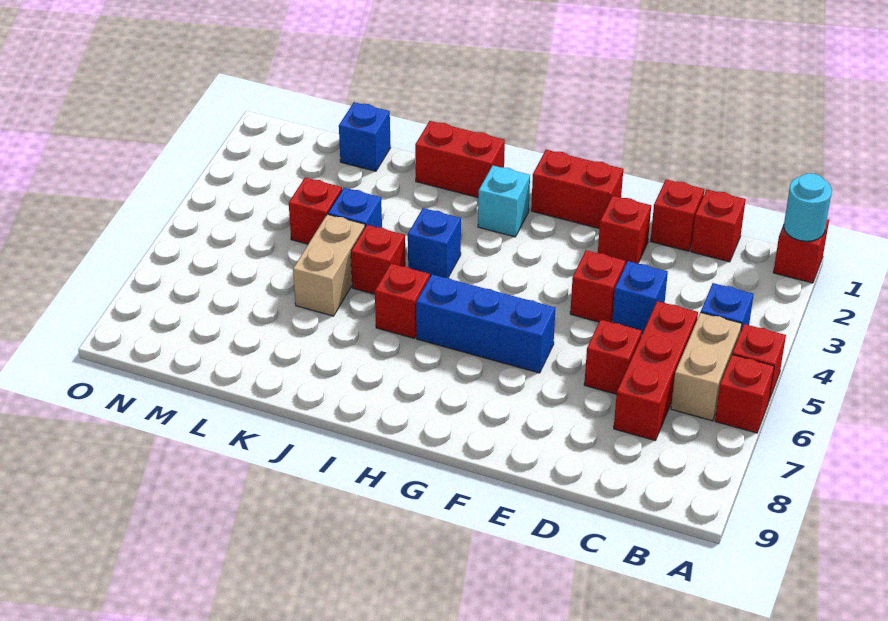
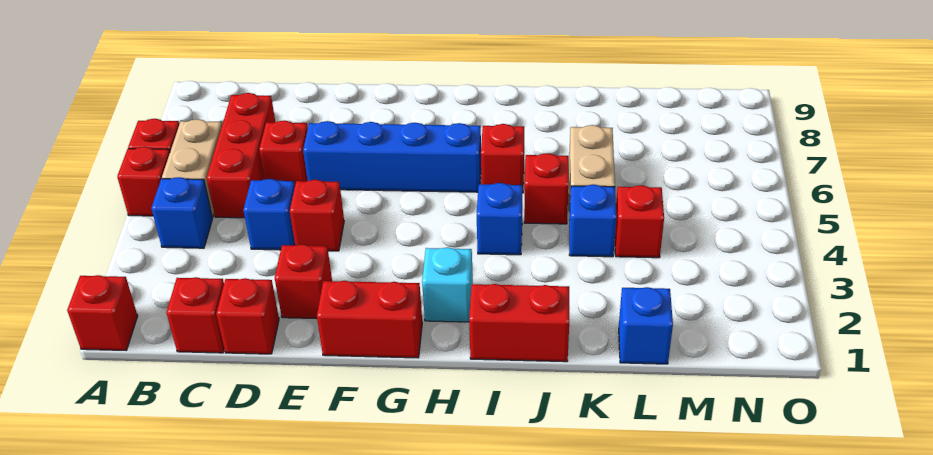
cyan round brick A1 level 2 -> none
blue brick F6:H6 level 1 -> blue brick E6:H6 level 1

